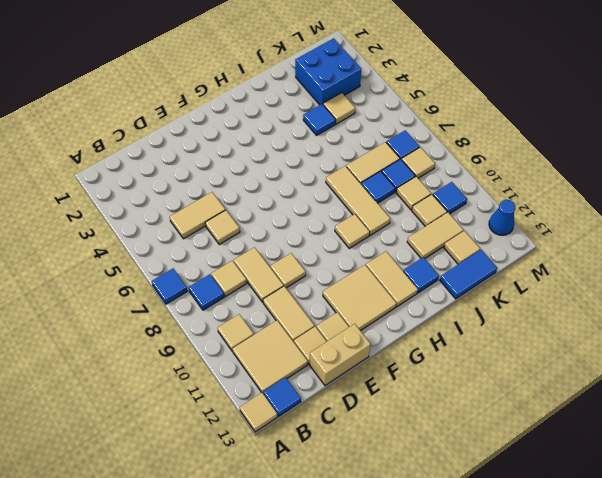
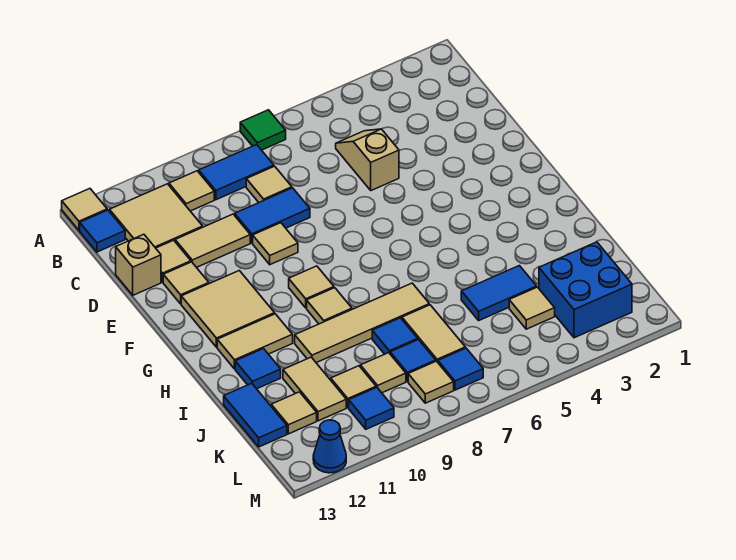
blue tile A7 level 1 -> green tile A7 level 1
blue tile B8 level 1 -> blue tile B8:B9 level 1
tan tile C5:D5 level 1 -> tan slope C5:D5 level 1 top D
tan tile D6 level 1 -> tan tile G9 level 1
tan tile D8:D9 level 1 -> blue tile D8:D9 level 1
tan brick D13:E13 level 1 -> tan brick D13 level 1
tan tile I7:I9 level 1 -> tan tile I7:I10 level 1
blue tile J4 level 1 -> blue tile J4:J5 level 1

